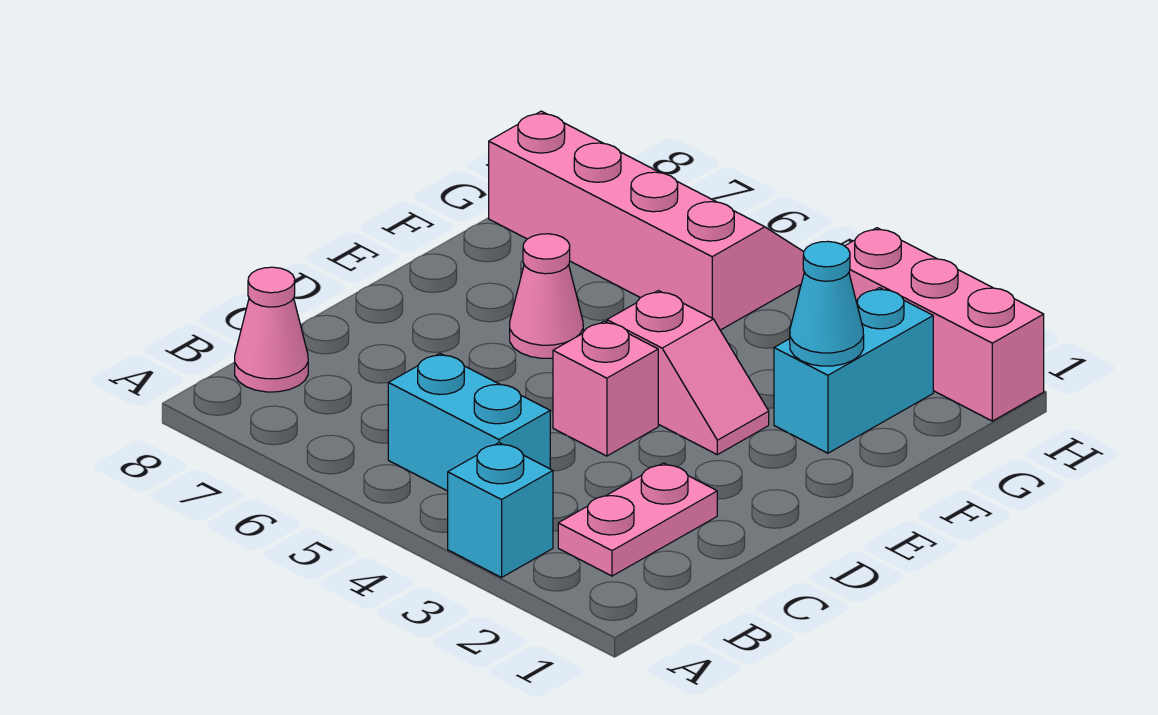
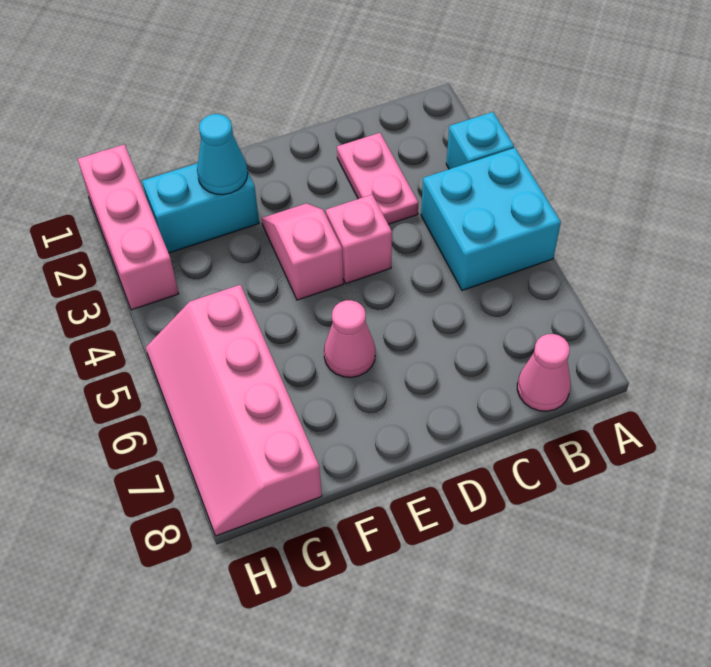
pink plate B2:C2 level 1 -> pink plate C2:C3 level 1
cyan brick B4:B5 level 1 -> cyan brick A4:B5 level 1

